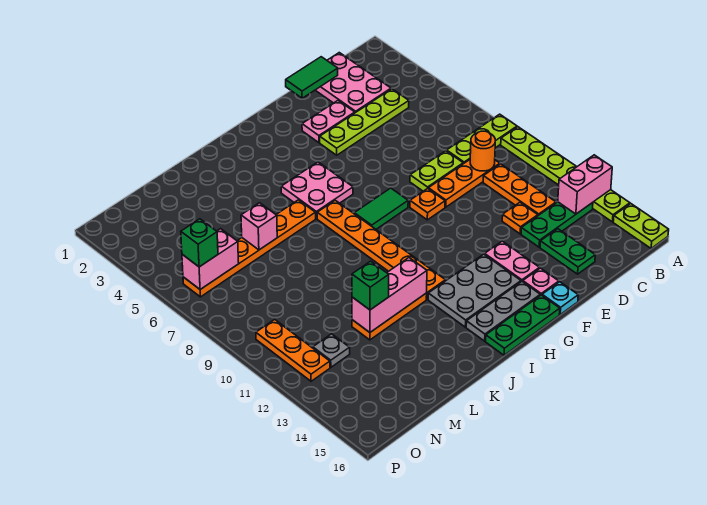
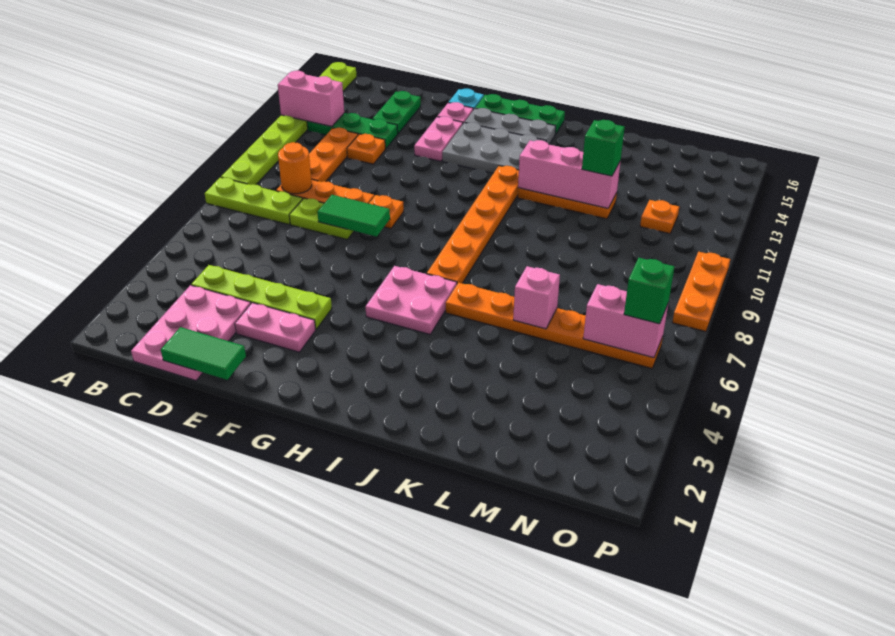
green tile G8:H8 level 1 -> green tile E8:F8 level 2
grey plate N12 level 1 -> orange plate N12 level 1
orange plate O10:O12 level 1 -> orange plate P8:P10 level 1

